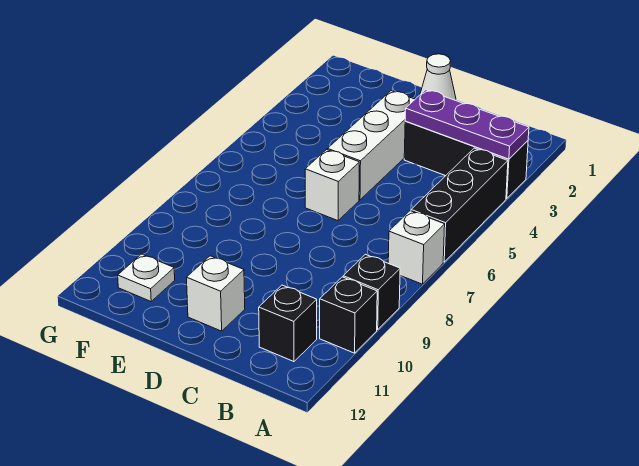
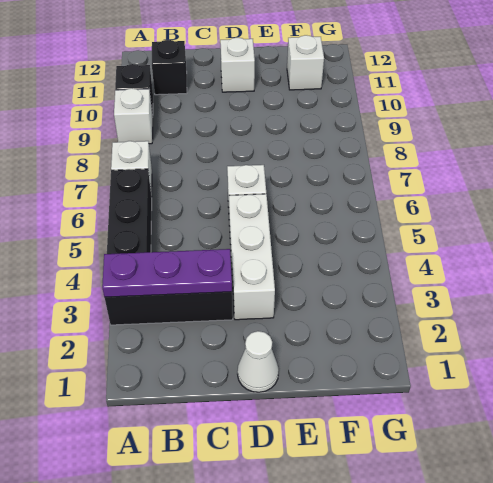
black brick A9 level 1 -> white brick A9 level 1
white plate F11 level 1 -> white brick F11 level 1

